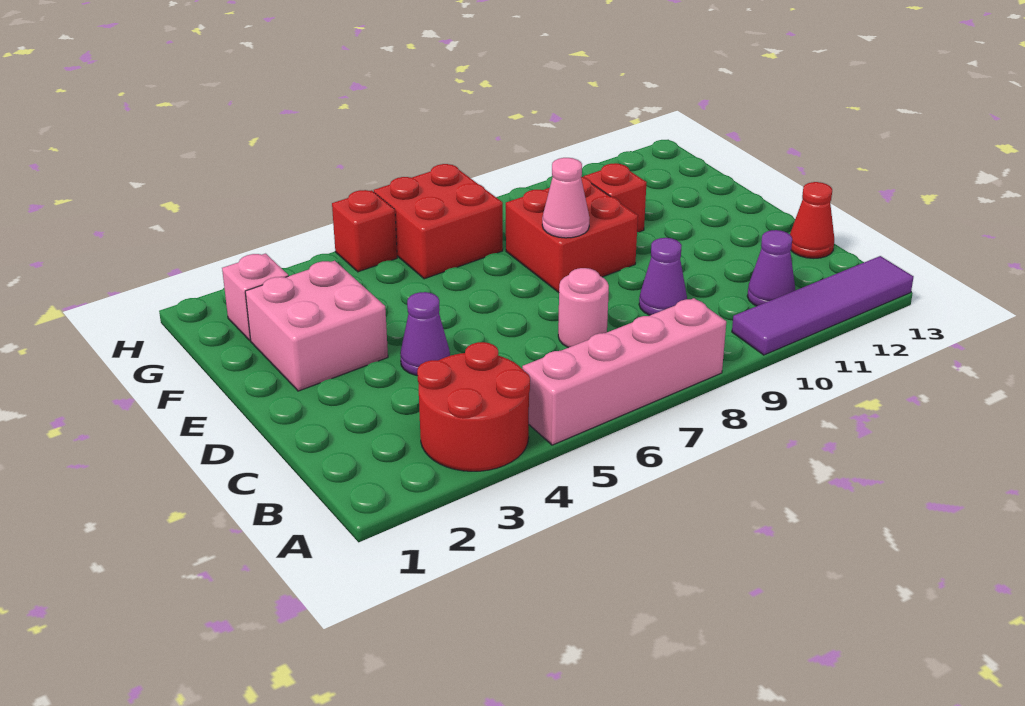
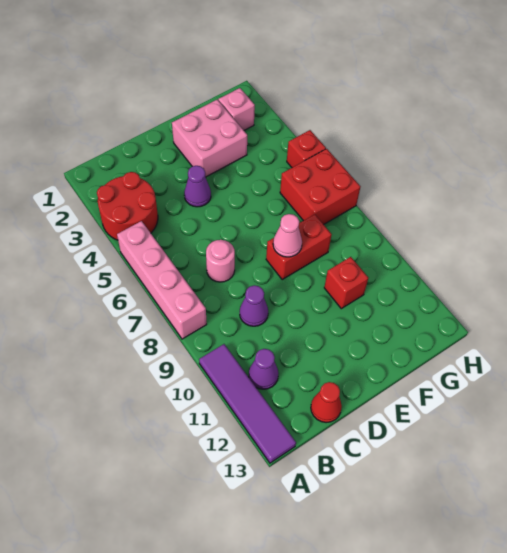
red brick E8:F9 level 1 -> red brick E8:F8 level 1

